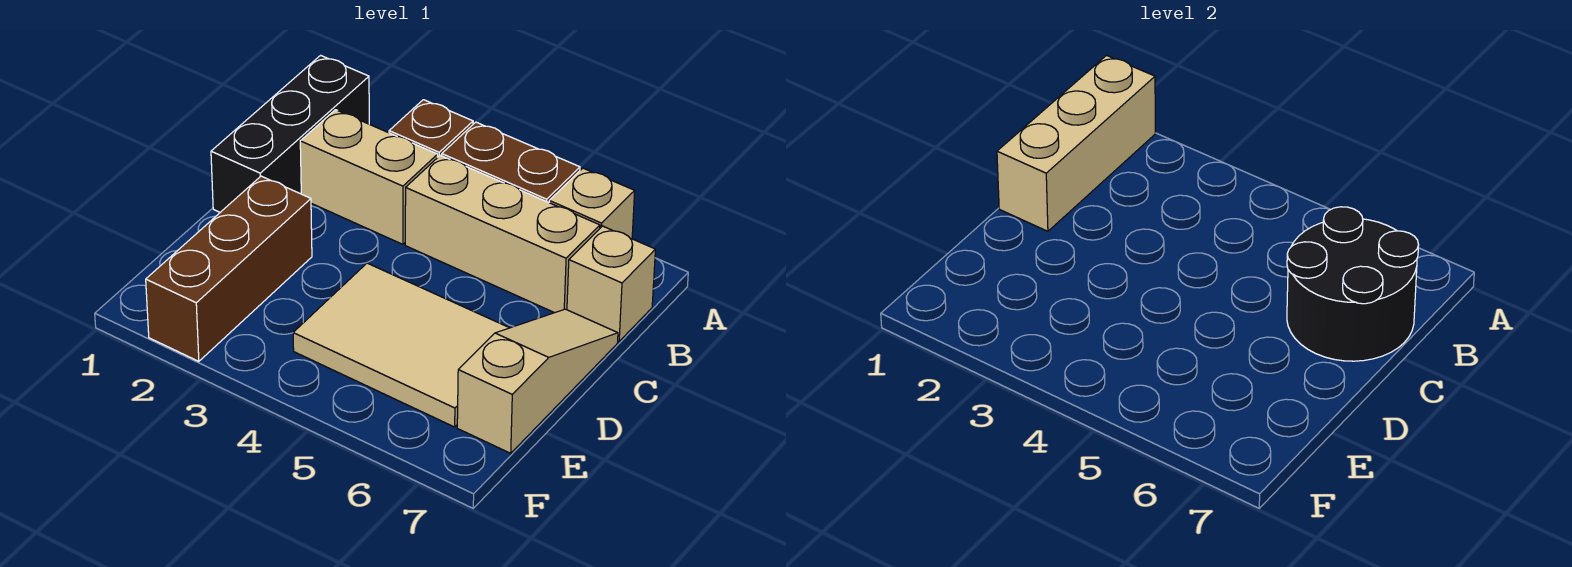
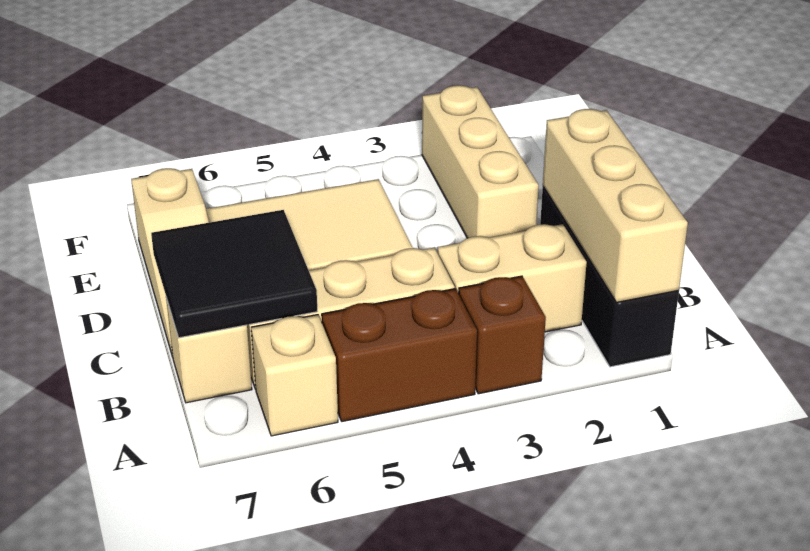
black round brick B6:C7 level 2 -> black tile B6:C7 level 2
brown brick D2:F2 level 1 -> tan brick D2:F2 level 1

